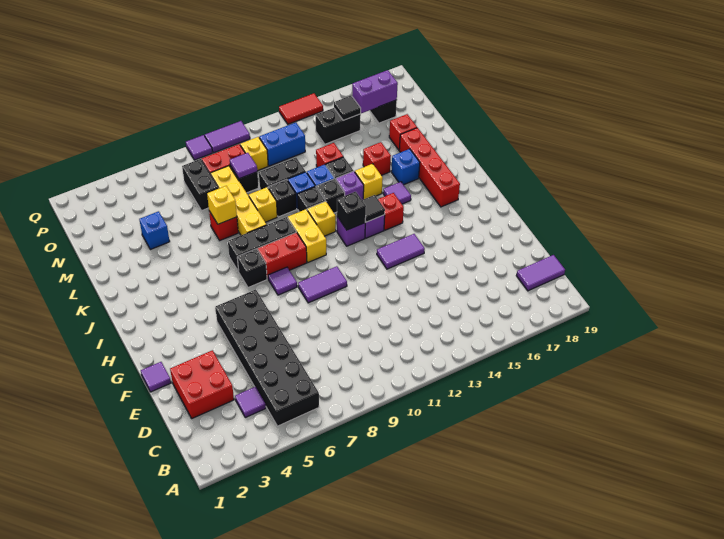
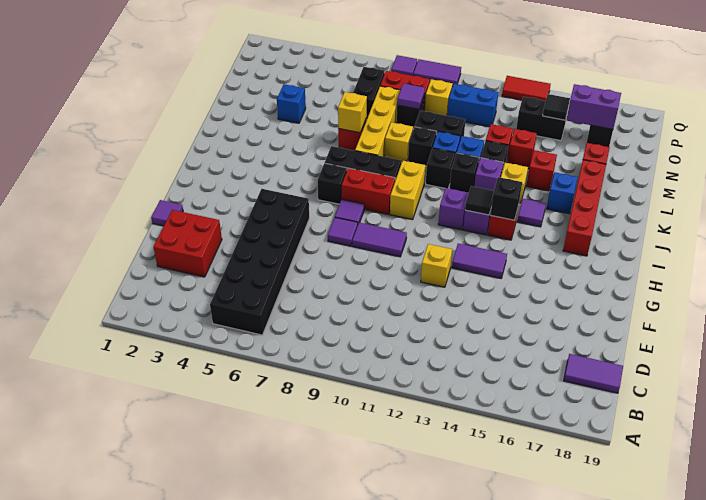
purple tile C4 level 1 -> purple tile G8 level 1
black brick I12 level 2 -> black brick I14 level 2
yellow brick J11 level 1 -> yellow brick F12 level 1
none -> red brick M14 level 1

